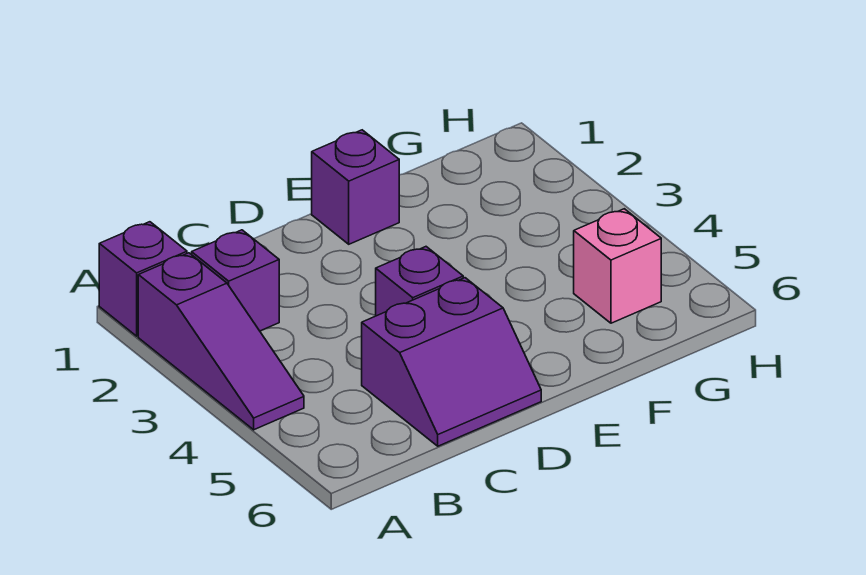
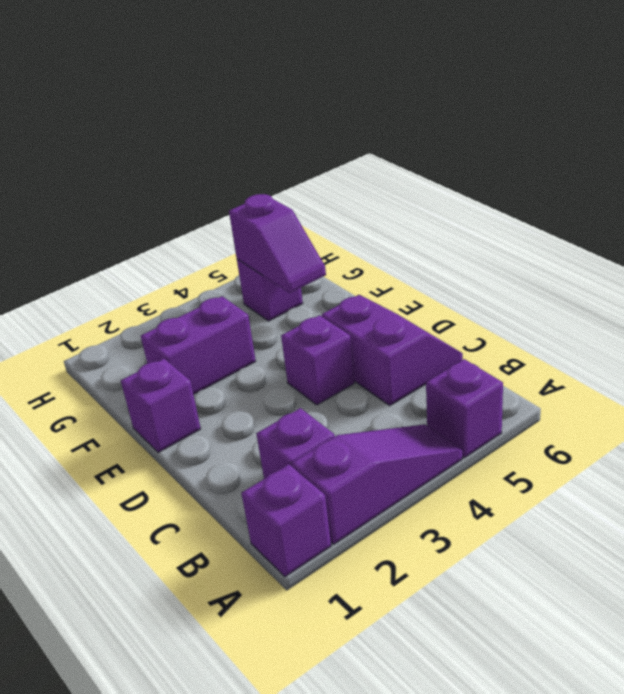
none -> purple brick A5 level 1
none -> purple brick F2:F3 level 1
none -> purple slope F5:G5 level 2 top G
pink brick G5 level 1 -> purple brick G5 level 1

